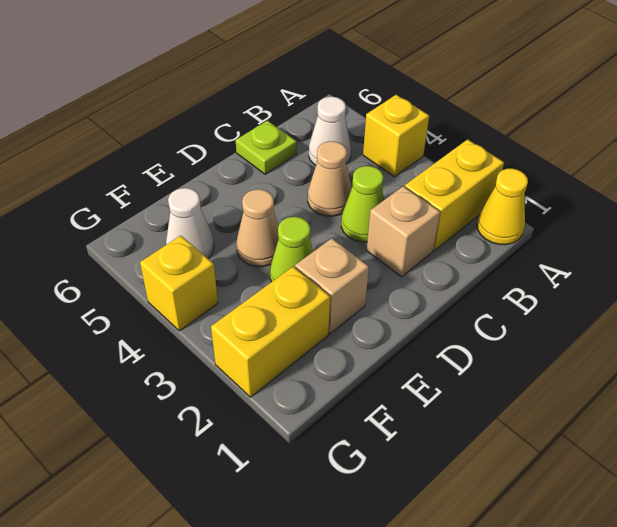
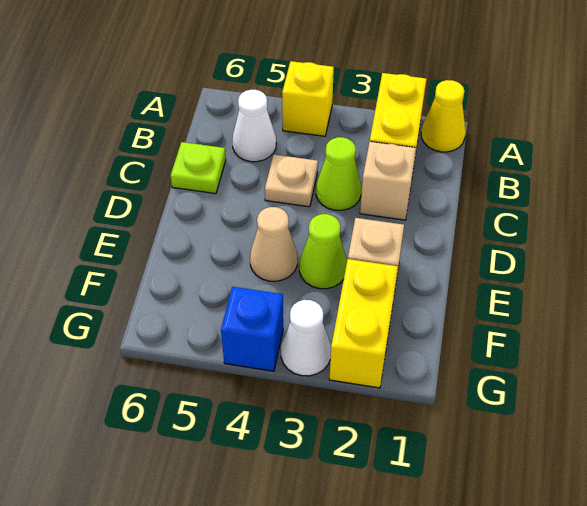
tan cone C4 level 1 -> tan plate C4 level 1
white cone F5 level 1 -> white cone G3 level 1
yellow brick G4 level 1 -> blue brick G4 level 1

